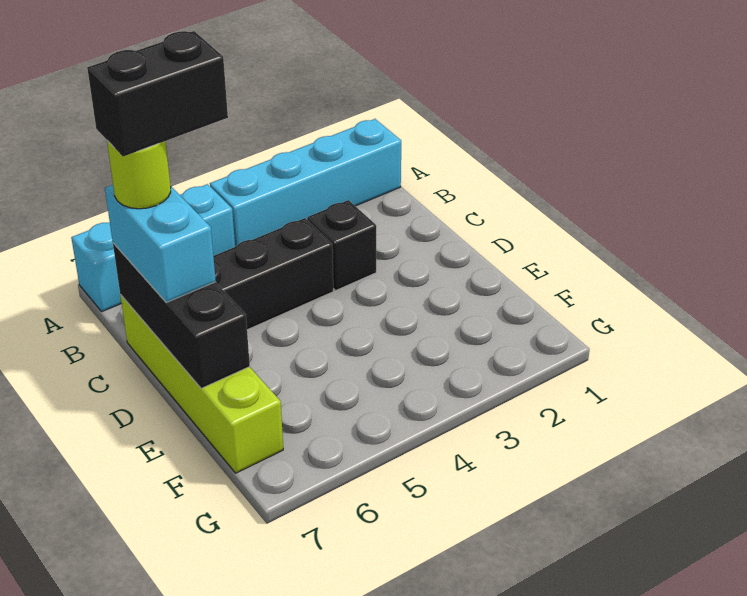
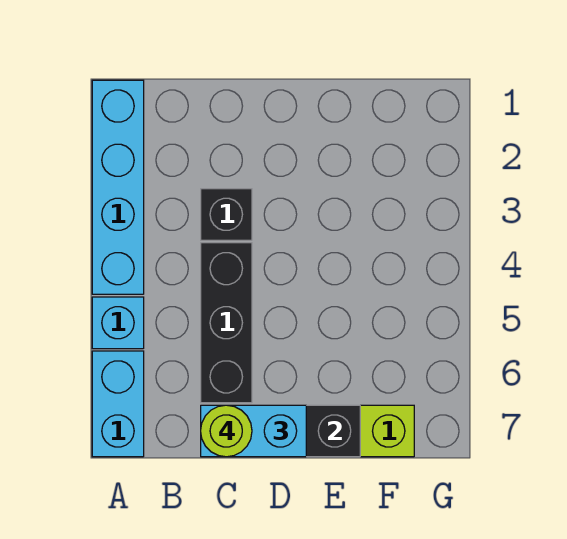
black brick C6:C7 level 5 -> none

